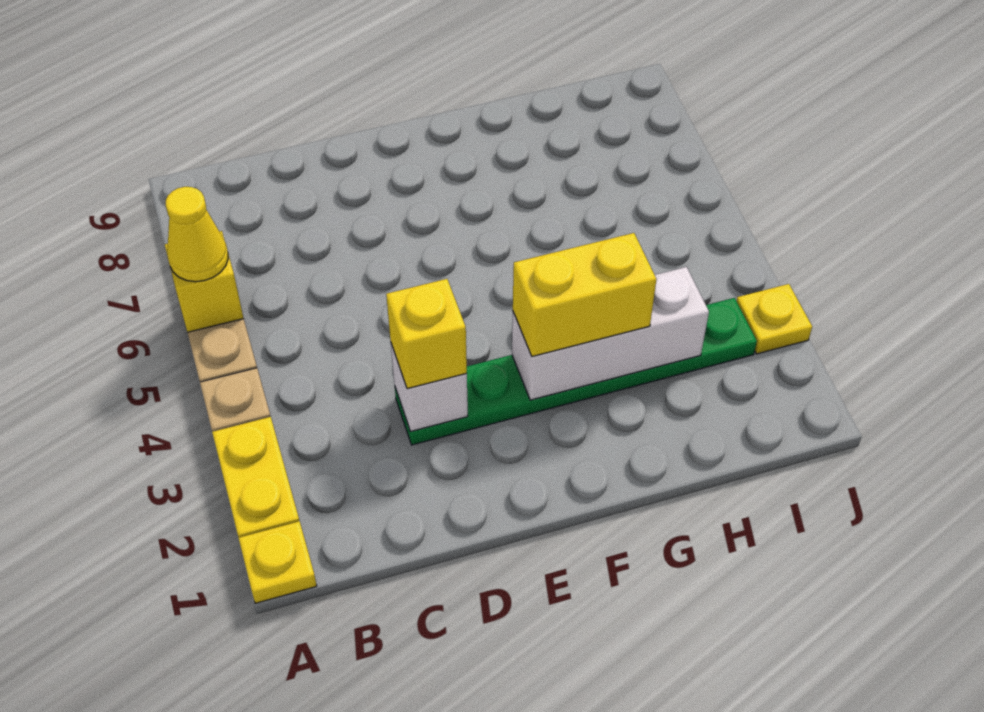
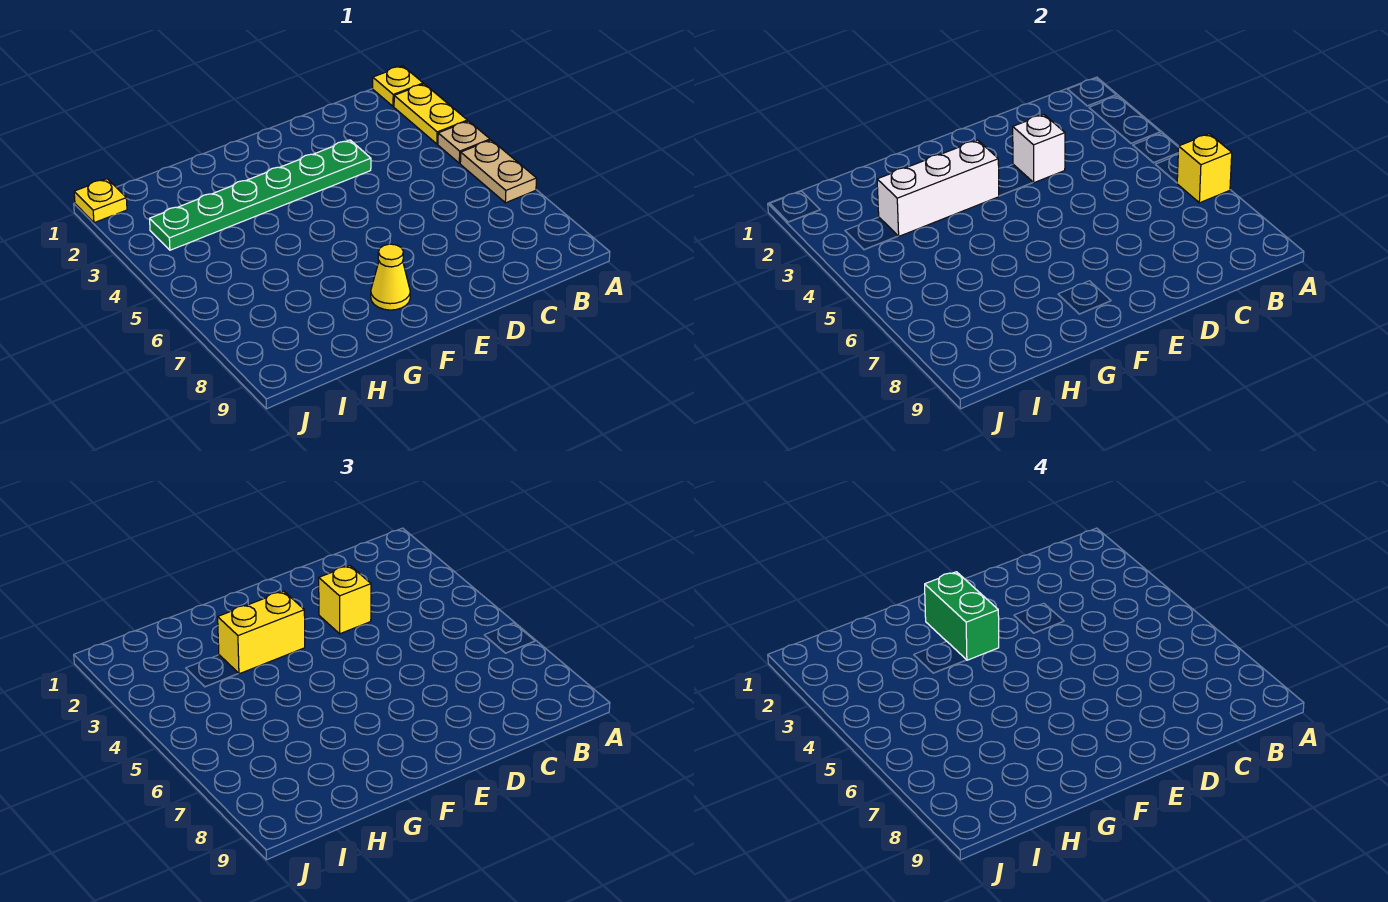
yellow cone A6 level 3 -> yellow cone F8 level 1
none -> green brick F2:F3 level 4
yellow plate J3 level 1 -> yellow plate J1 level 1

